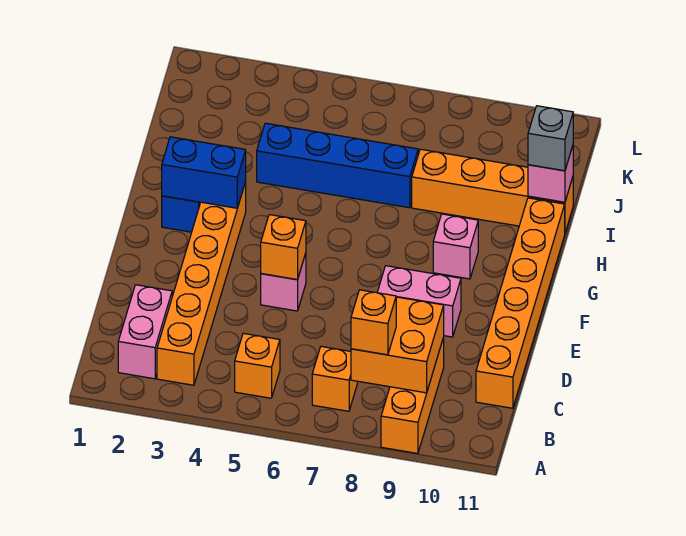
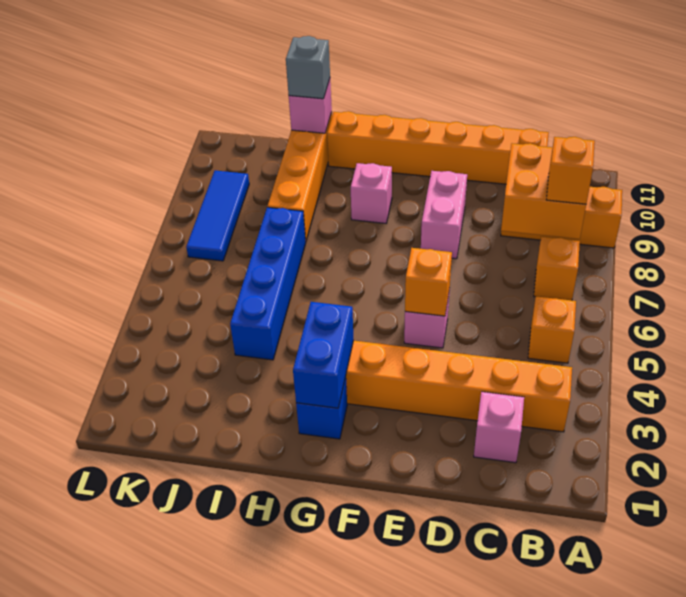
pink brick B2:C2 level 1 -> pink brick C2 level 1
none -> blue tile K7:K9 level 1

